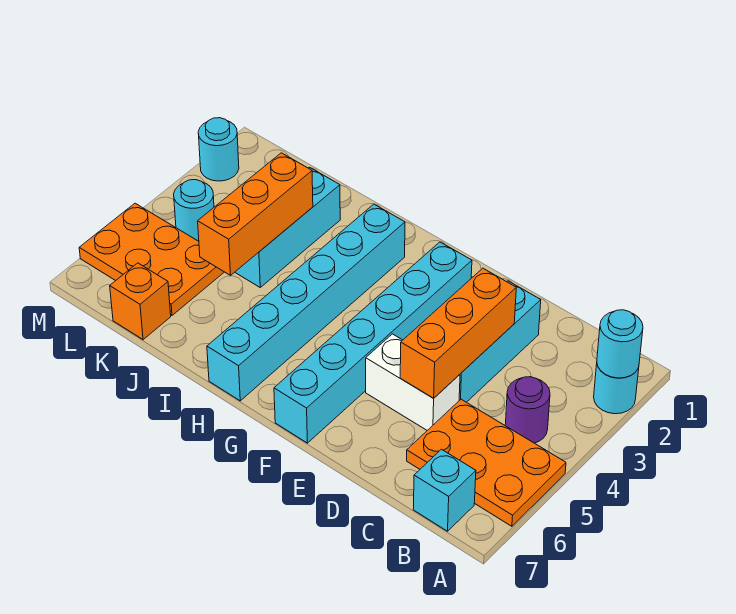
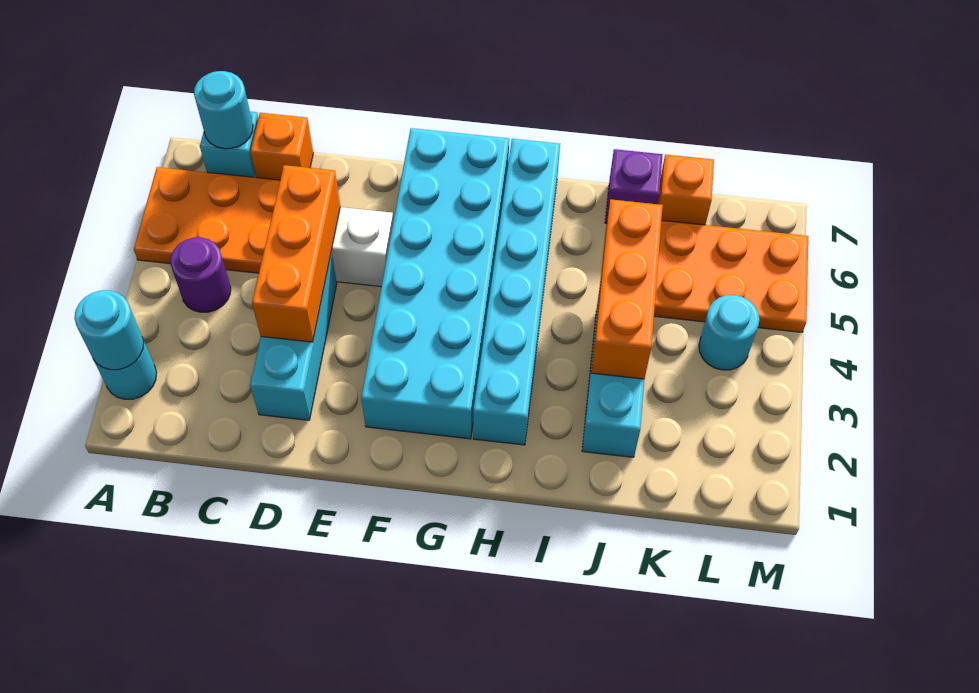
none -> orange brick C7 level 1
cyan brick F2:F7 level 1 -> cyan brick F2:G7 level 1
none -> purple brick J7 level 1
cyan round brick M2 level 1 -> cyan round brick B7 level 2

